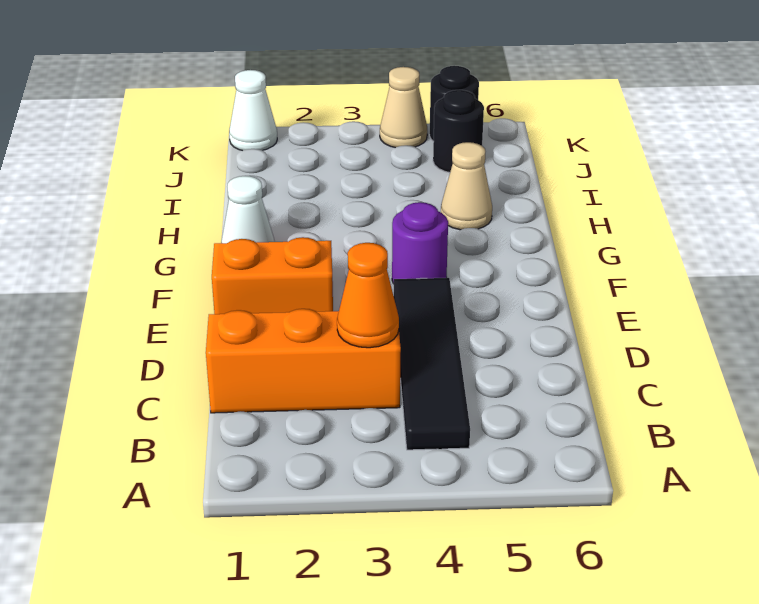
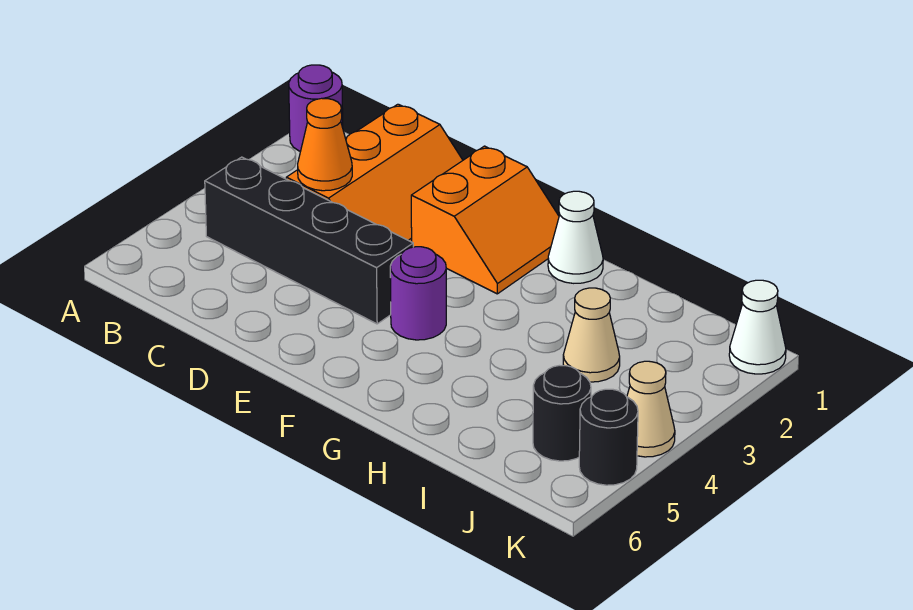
none -> purple round brick A1 level 1
black tile B4:E4 level 1 -> black brick B4:E4 level 1
tan cone H5 level 1 -> tan cone I3 level 1

